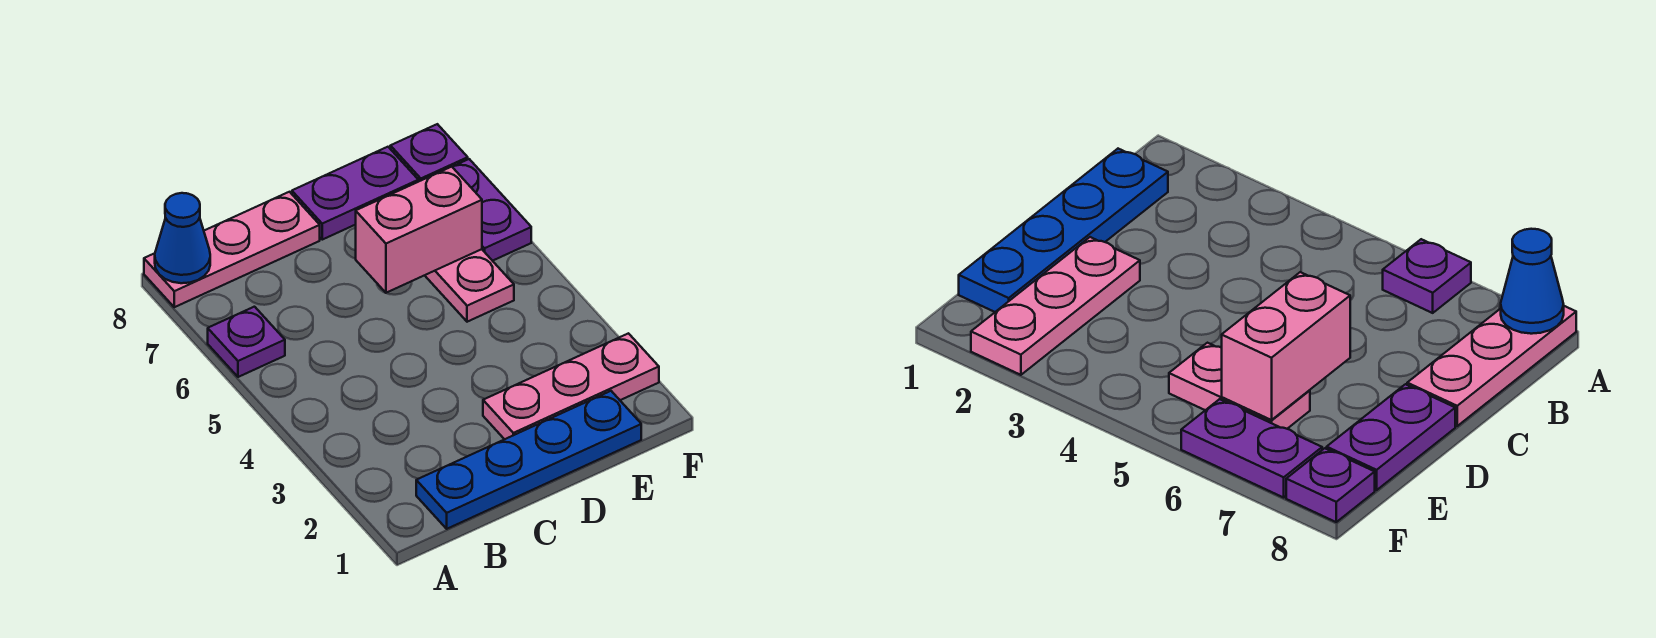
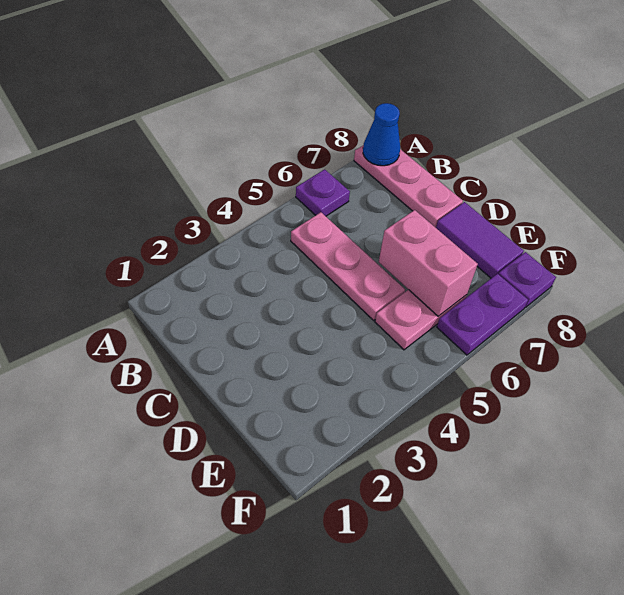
blue plate B1:E1 level 1 -> none
pink plate D2:F2 level 1 -> pink plate B5:D5 level 1
purple plate D8:E8 level 1 -> purple tile D8:E8 level 1

